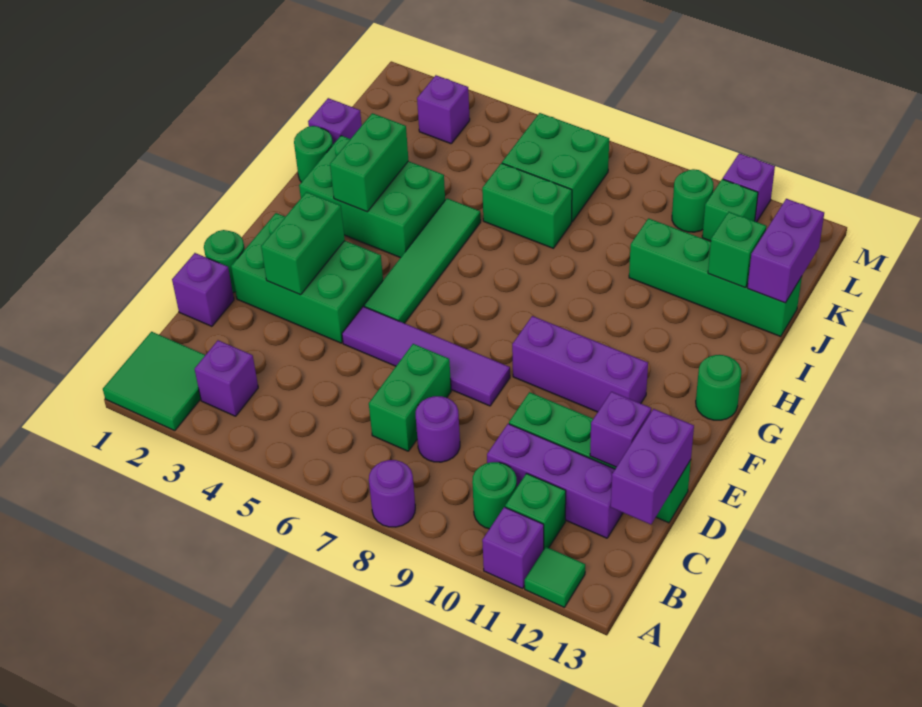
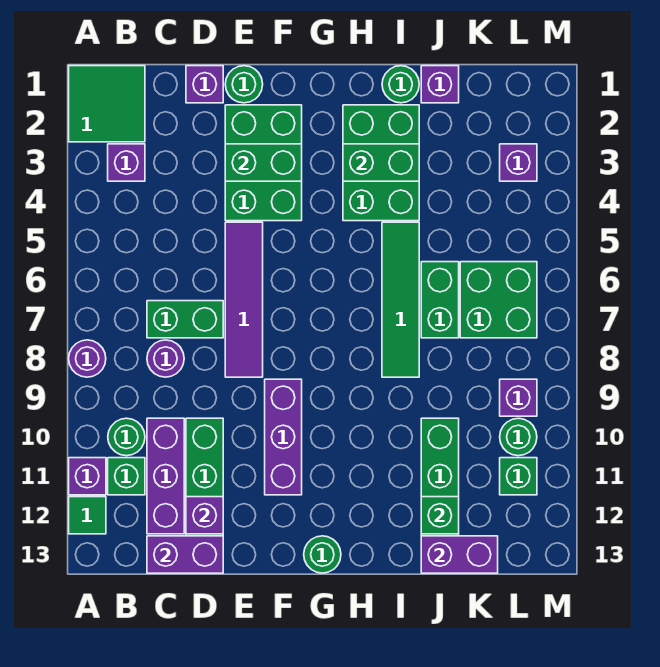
green tile F5:I5 level 1 -> green tile I5:I8 level 1
purple brick M11 level 1 -> purple brick L9 level 1

